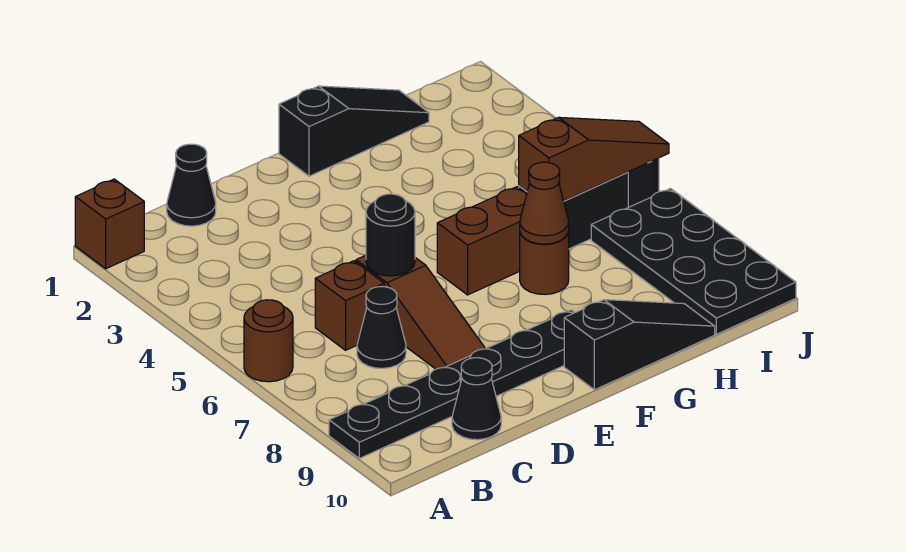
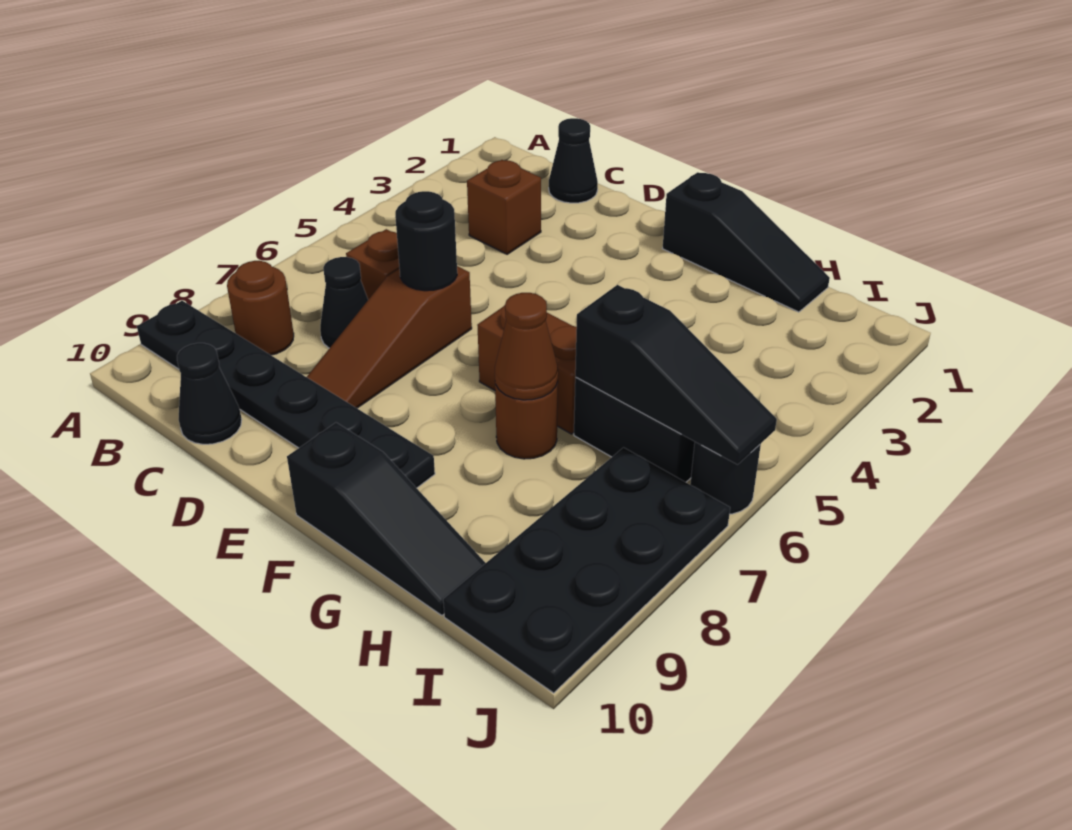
brown brick A1 level 1 -> brown brick C3 level 1
brown round brick A6 level 1 -> brown round brick B8 level 1
brown slope H6:J6 level 2 top H -> black slope H6:J6 level 2 top H

